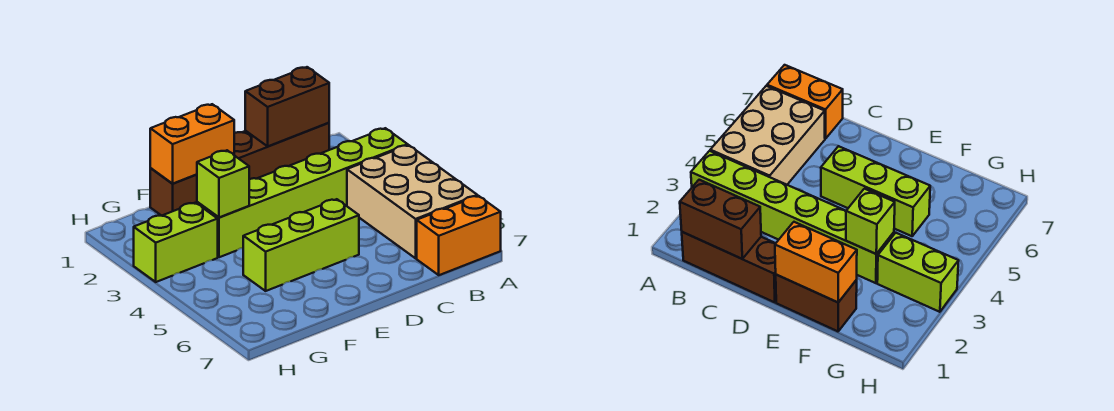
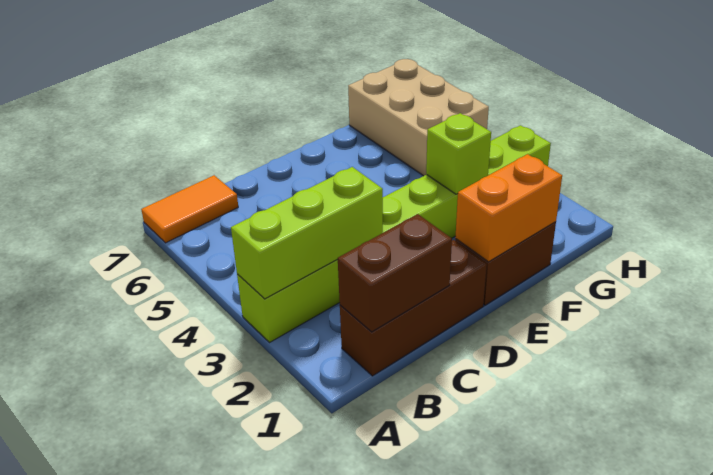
tan brick A4:B6 level 1 -> tan brick G5:H7 level 1
orange brick A7:B7 level 1 -> orange tile A7:B7 level 1
lime brick D5:F5 level 1 -> lime brick A3:C3 level 2

